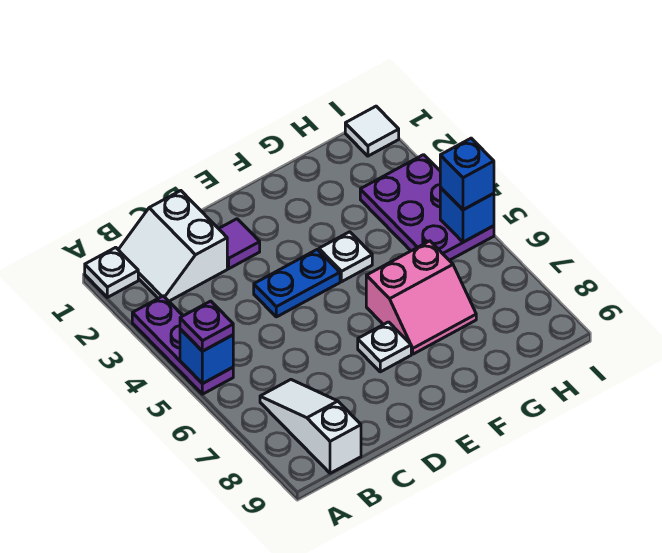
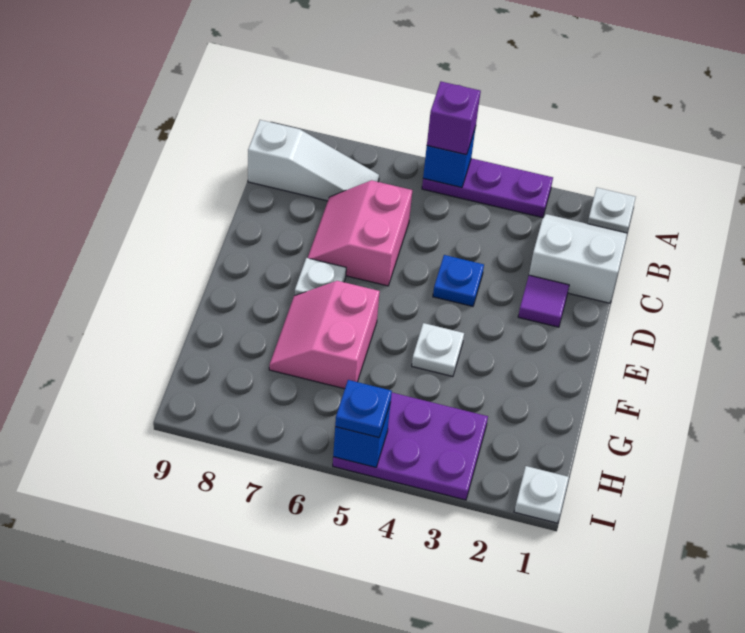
purple plate A5 level 3 -> purple brick A5 level 3
none -> pink slope C6:D7 level 1 top 6
blue plate D4:E4 level 1 -> blue plate D4 level 1
white tile I1 level 1 -> white plate I1 level 1
blue brick I5 level 3 -> blue plate I5 level 3

